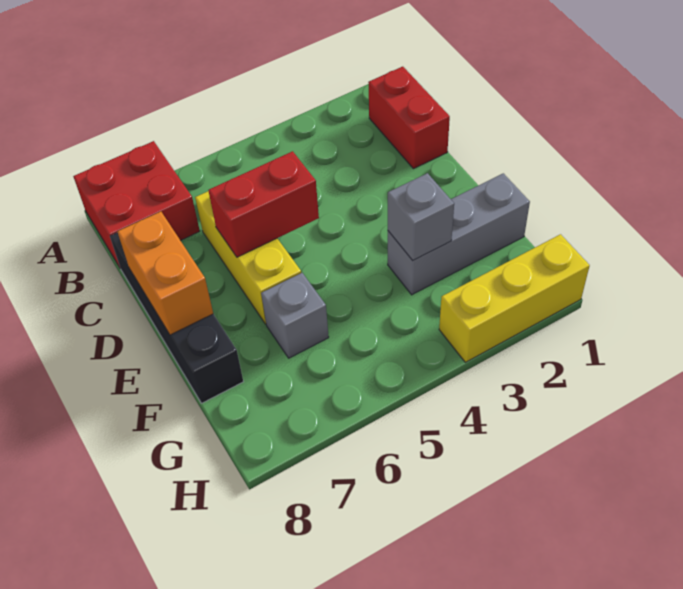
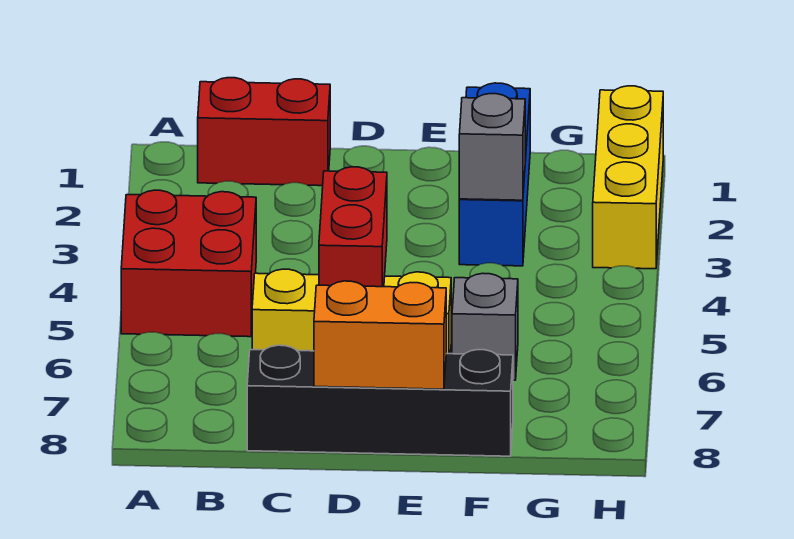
red brick A7:B8 level 1 -> red brick A4:B5 level 1
grey brick F1:F3 level 1 -> blue brick F1:F3 level 1

